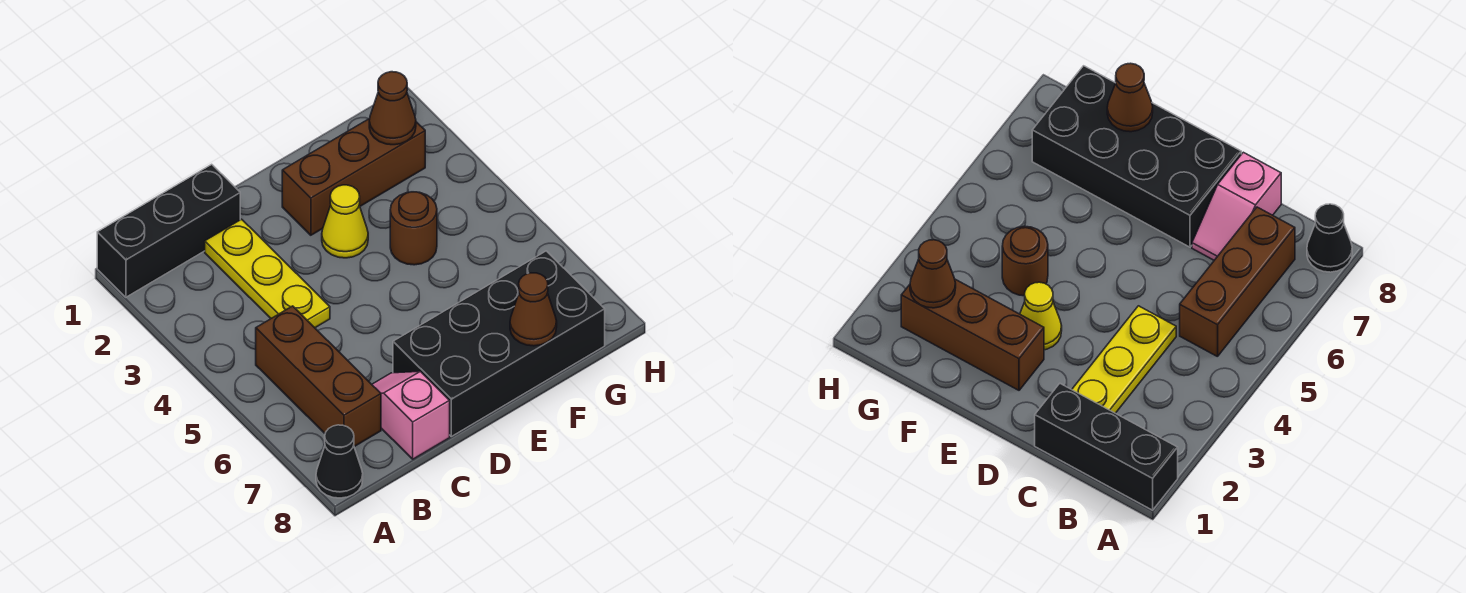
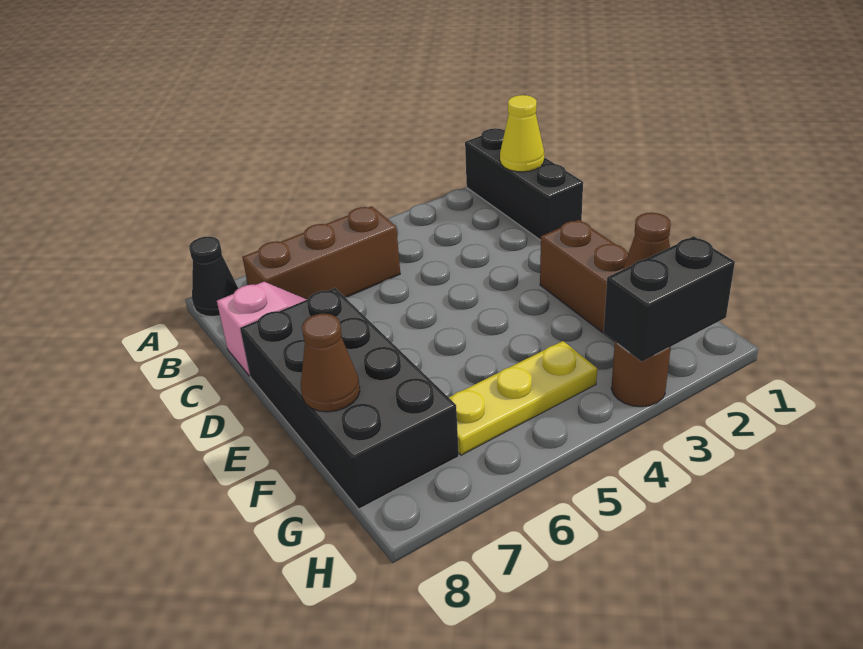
yellow plate C2:C4 level 1 -> yellow plate G4:G6 level 1
yellow cone E3 level 1 -> yellow cone B1 level 2
brown round brick F4 level 1 -> brown round brick H3 level 1
none -> black brick H2:H3 level 2

